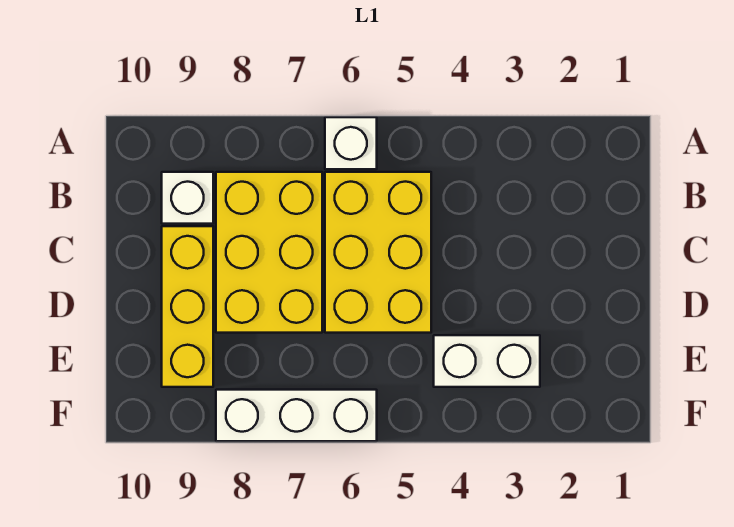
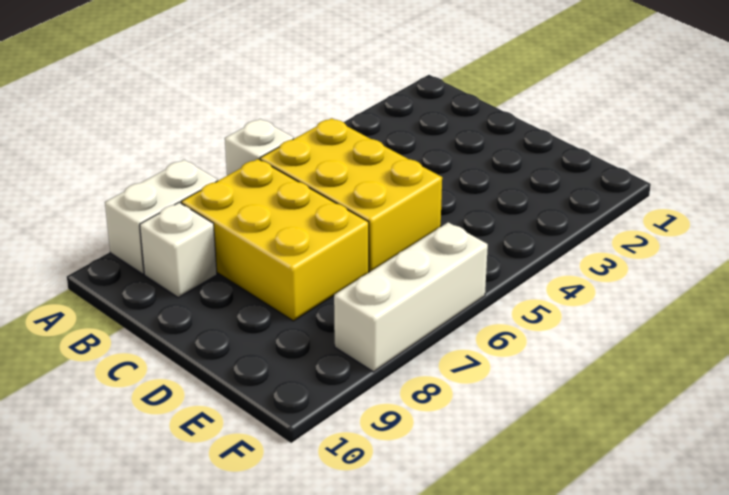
yellow brick C9:E9 level 1 -> none
white brick E3:E4 level 1 -> white brick A8:A9 level 1

